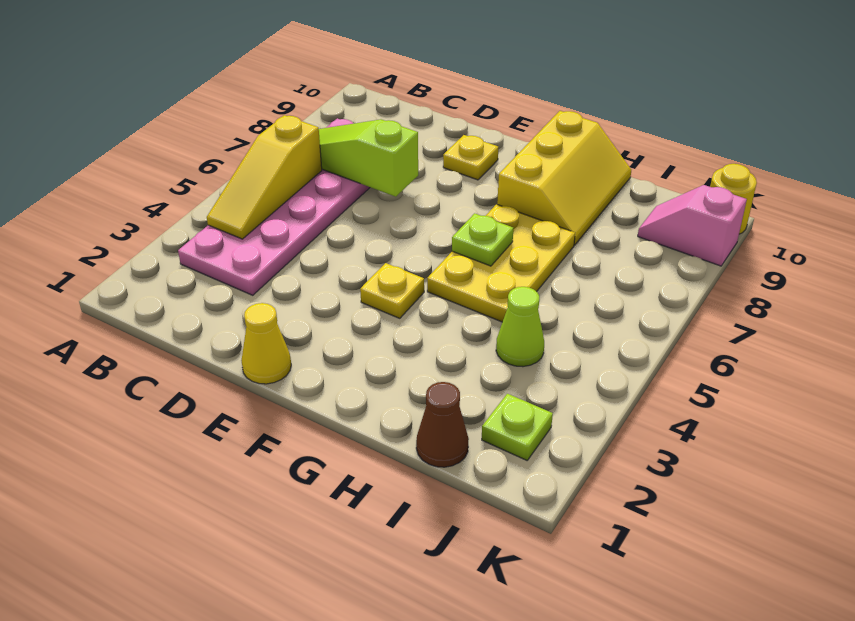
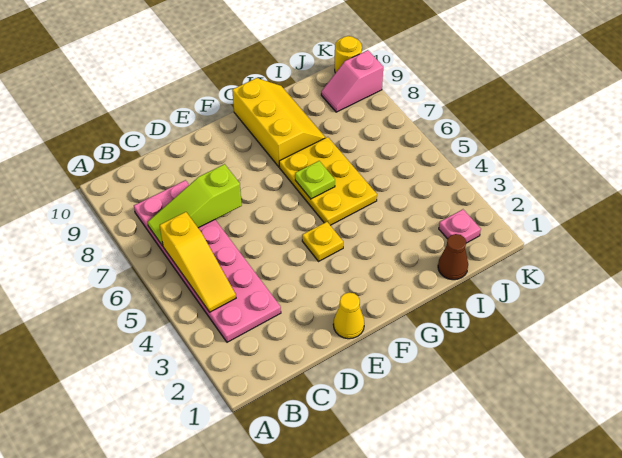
yellow plate E9 level 1 -> none
lime cone I4 level 1 -> none
lime plate J2 level 1 -> pink plate J2 level 1

